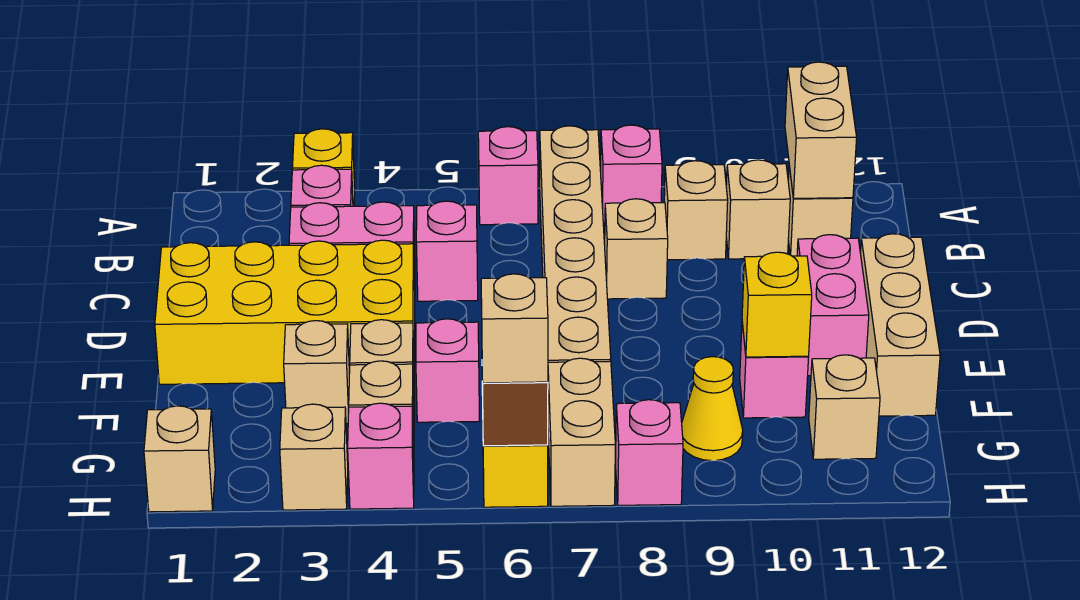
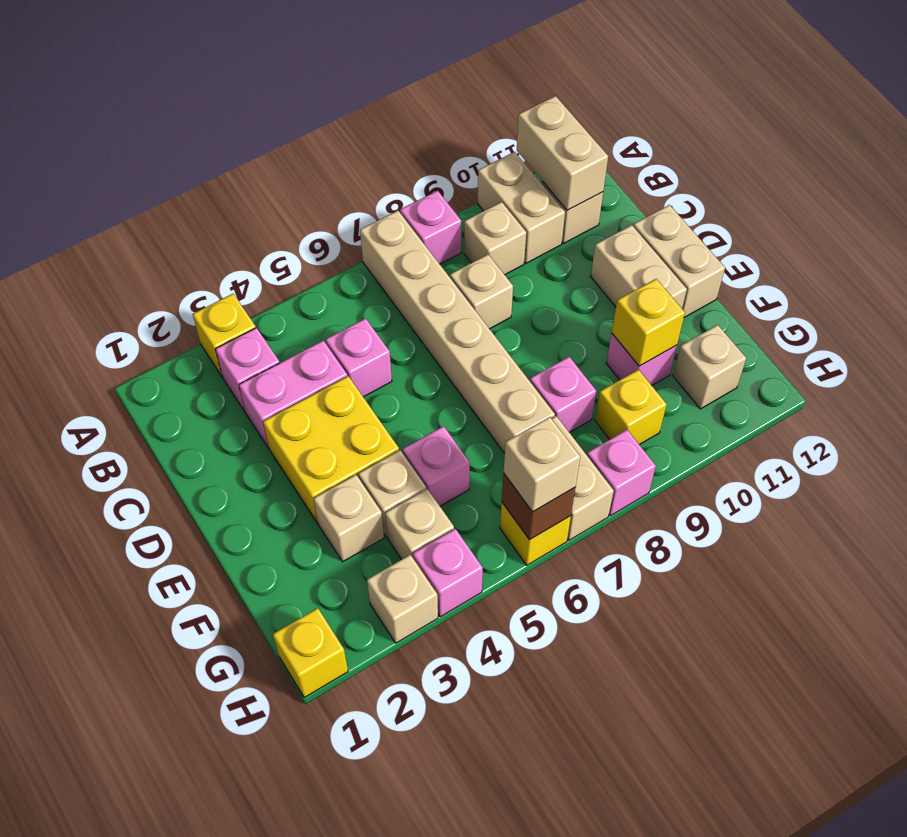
pink brick A6 level 1 -> pink brick F8 level 1
tan brick B10 level 1 -> tan brick A10:B10 level 1
yellow brick D1:E4 level 1 -> yellow brick D3:E4 level 1
pink brick D11:E11 level 1 -> tan brick D11:E11 level 1
tan brick D12:F12 level 1 -> tan brick D12:E12 level 1
yellow cone G9 level 1 -> yellow brick G9 level 1
tan brick H1 level 1 -> yellow brick H1 level 1

